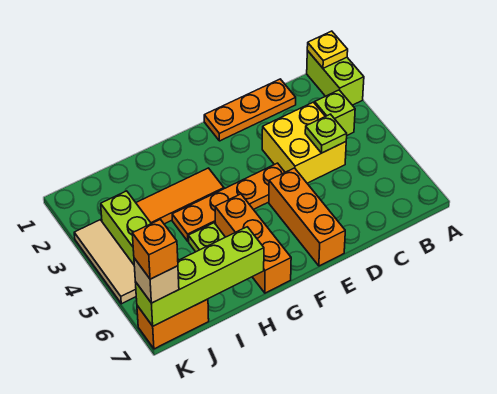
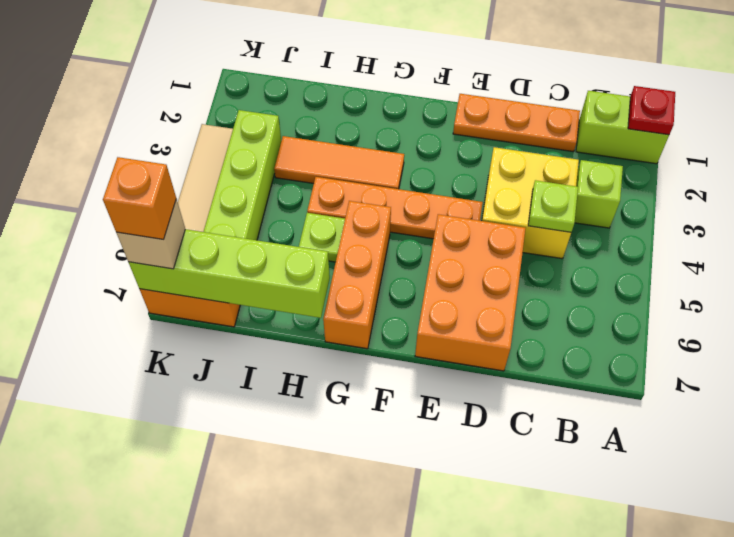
lime brick A1:A2 level 1 -> lime brick A1:B1 level 1
yellow plate A1 level 2 -> red plate A1 level 2
orange brick E5:E7 level 1 -> orange brick D5:E7 level 1

